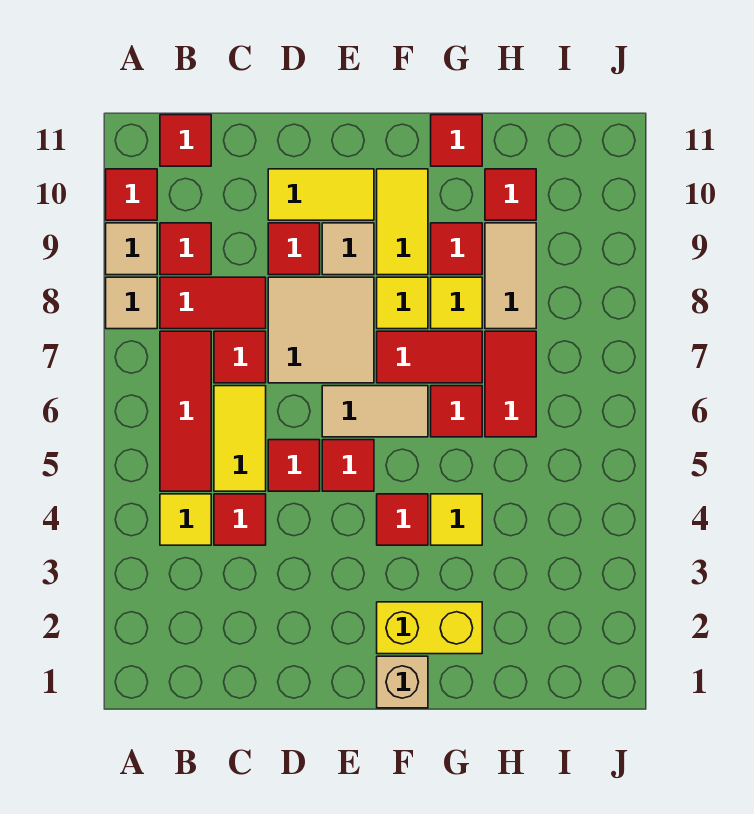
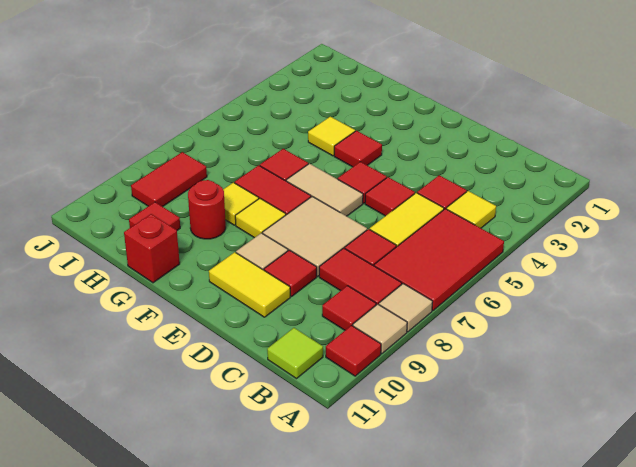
red tile B5:B7 level 1 -> red tile A5:B7 level 1
red tile B11 level 1 -> lime tile B11 level 1
tan brick F1 level 1 -> none
yellow brick F2:G2 level 1 -> none
yellow tile F9:F10 level 1 -> none
red tile G9 level 1 -> red round brick G9 level 1
red tile G11 level 1 -> red brick G11 level 1
red tile H6:H7 level 1 -> red tile I8:I9 level 1
tan tile H8:H9 level 1 -> none

